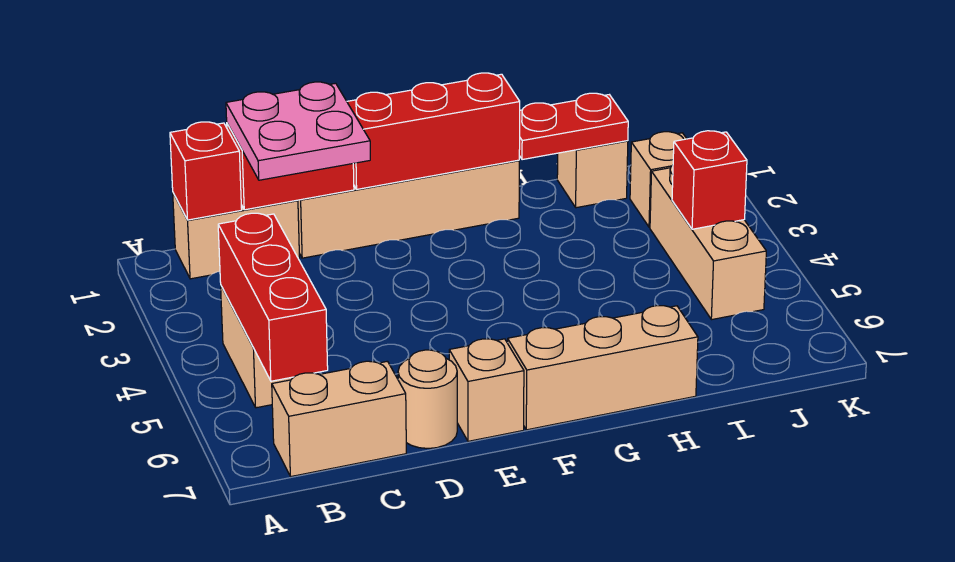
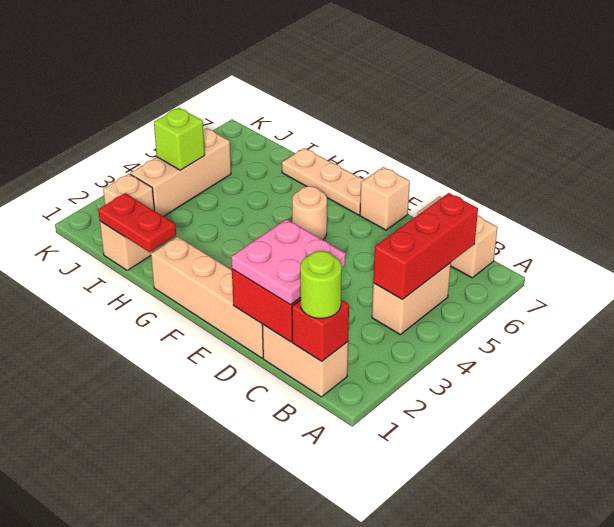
none -> lime round brick B1 level 3
tan round brick D7 level 1 -> tan round brick F5 level 1
red brick E1:G1 level 2 -> none
tan brick F7:H7 level 1 -> tan plate F7:H7 level 1
red brick J4 level 2 -> lime brick J4 level 2

